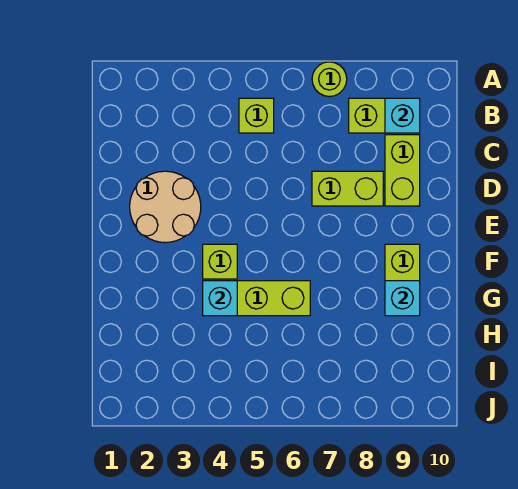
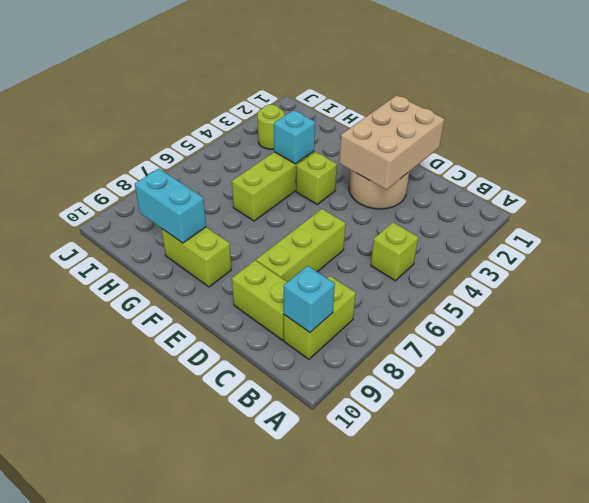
lime round brick A7 level 1 -> lime round brick I3 level 1
none -> tan brick D1:E3 level 2
lime brick D7:D8 level 1 -> lime brick D6:D8 level 1
cyan brick G9 level 2 -> cyan brick G9:H9 level 2

